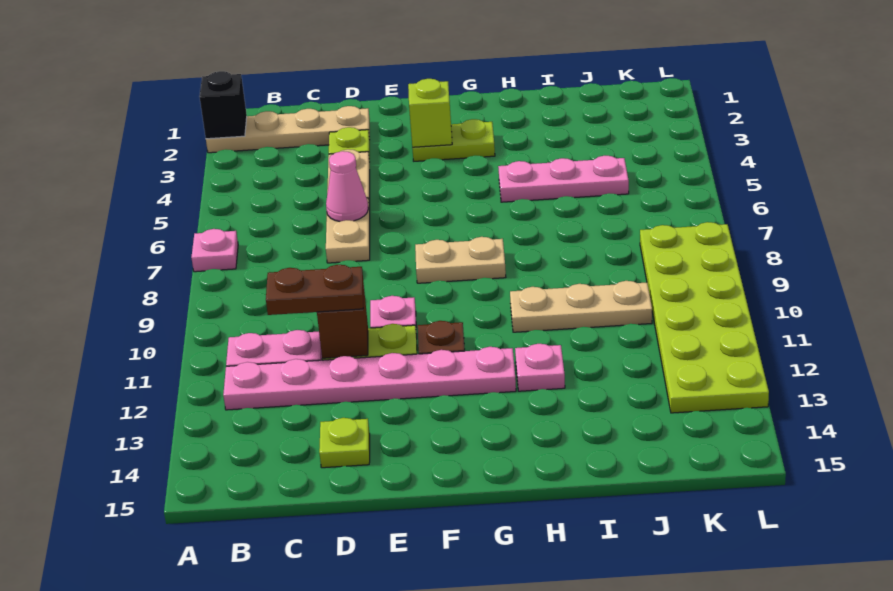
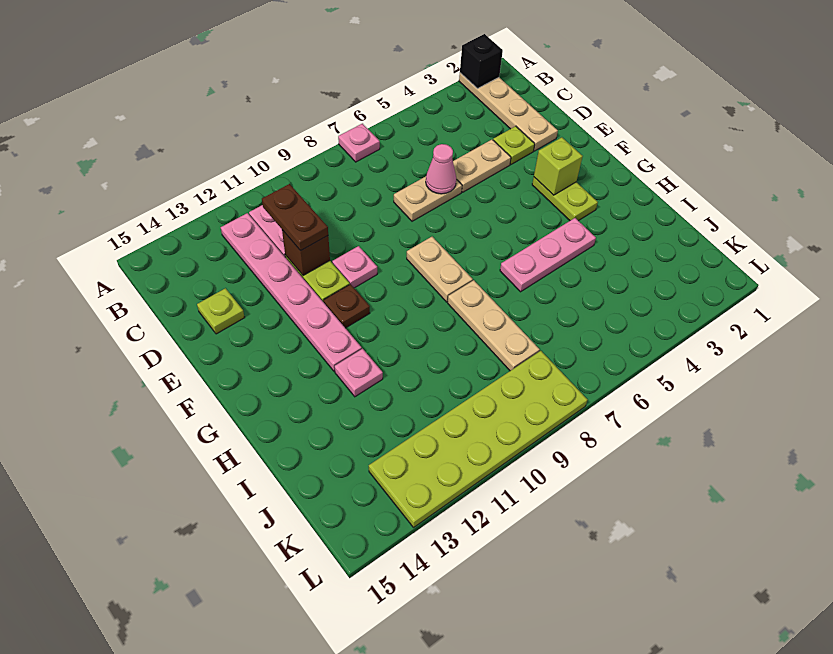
pink plate H5:J5 level 1 -> pink plate H4:H6 level 1
tan plate H10:J10 level 1 -> tan plate H8:J8 level 1

